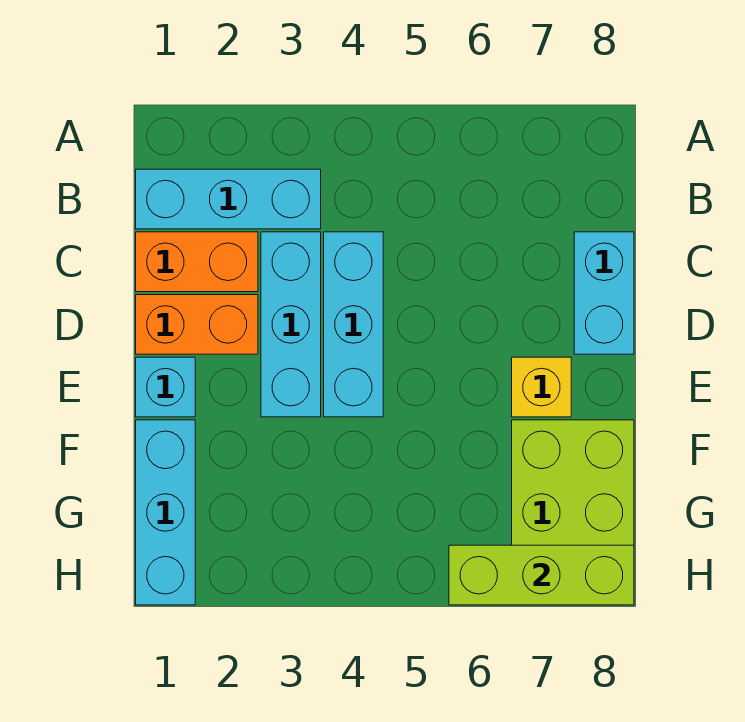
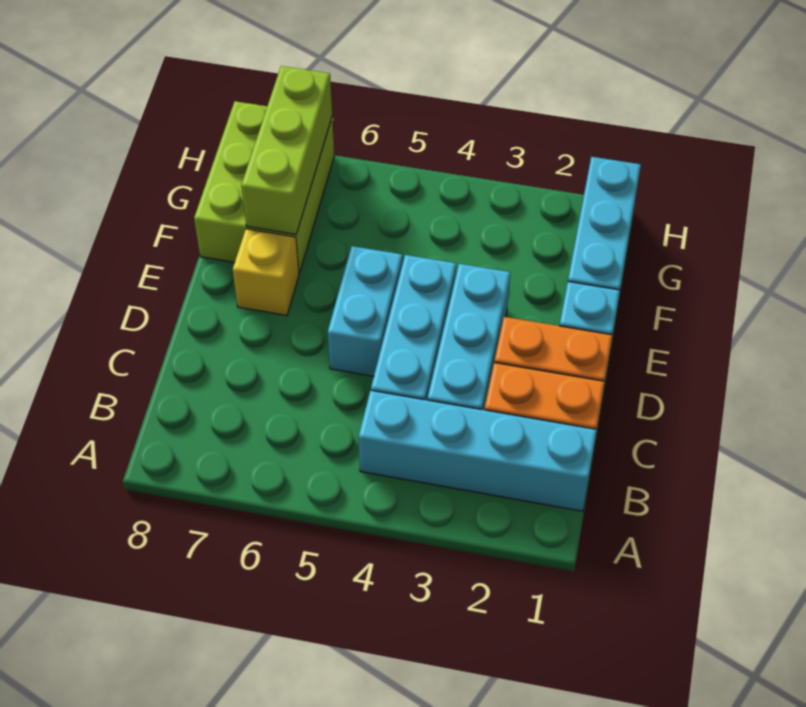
cyan brick B1:B3 level 1 -> cyan brick B1:B4 level 1
cyan brick C8:D8 level 1 -> cyan brick D5:E5 level 1
lime brick H6:H8 level 2 -> lime brick F7:H7 level 2

